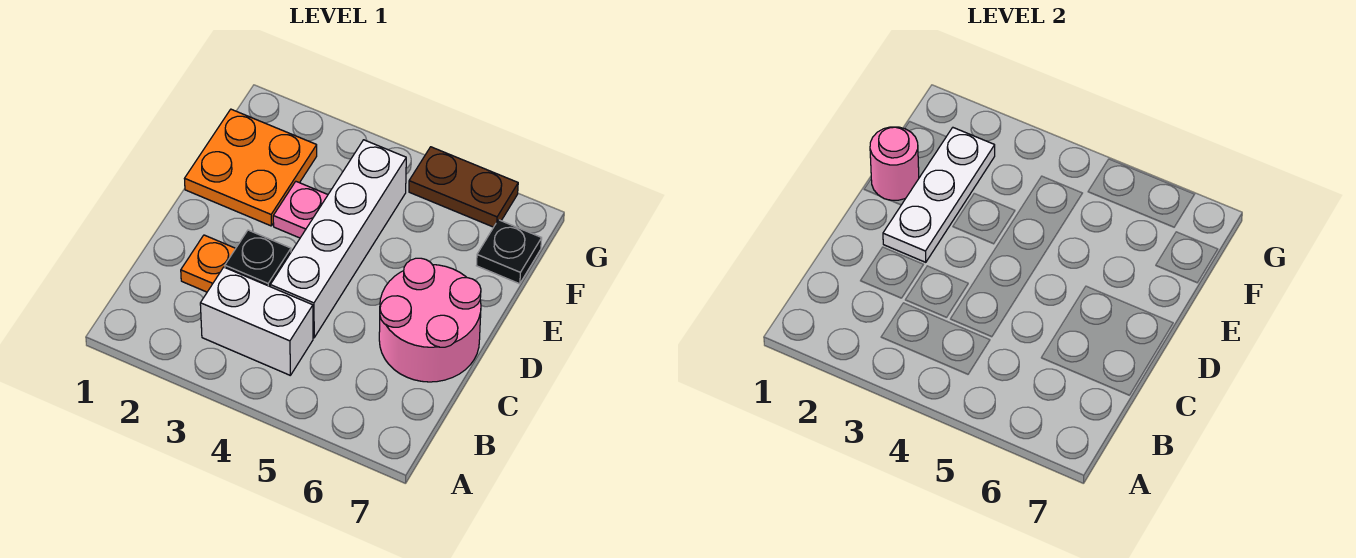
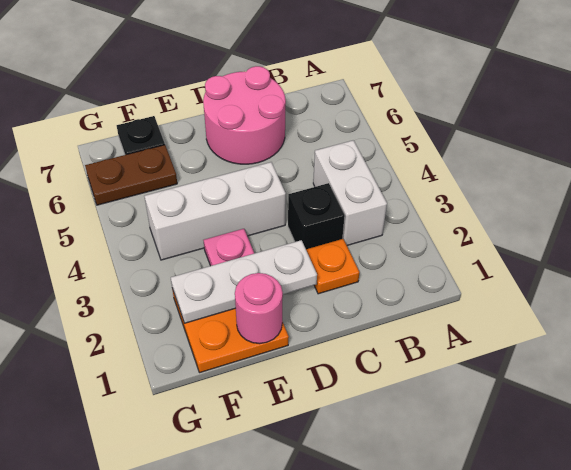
white brick C4:F4 level 1 -> white brick D4:F4 level 1
brown plate G5:G6 level 1 -> brown plate F6:G6 level 1

